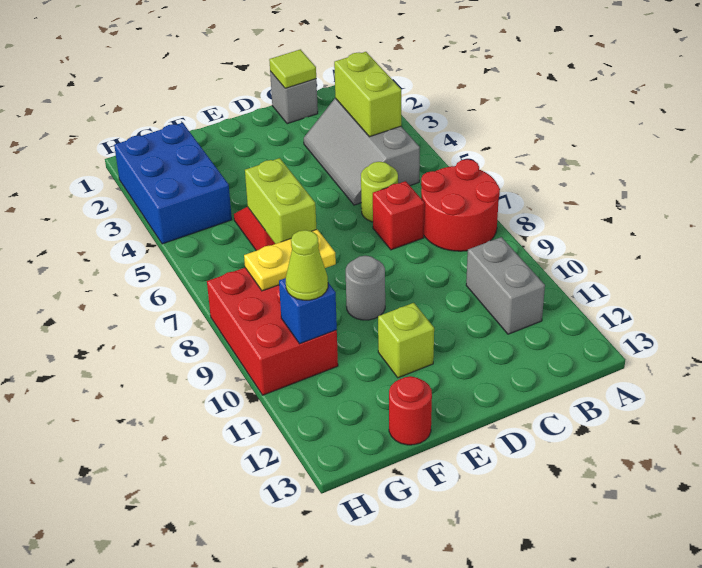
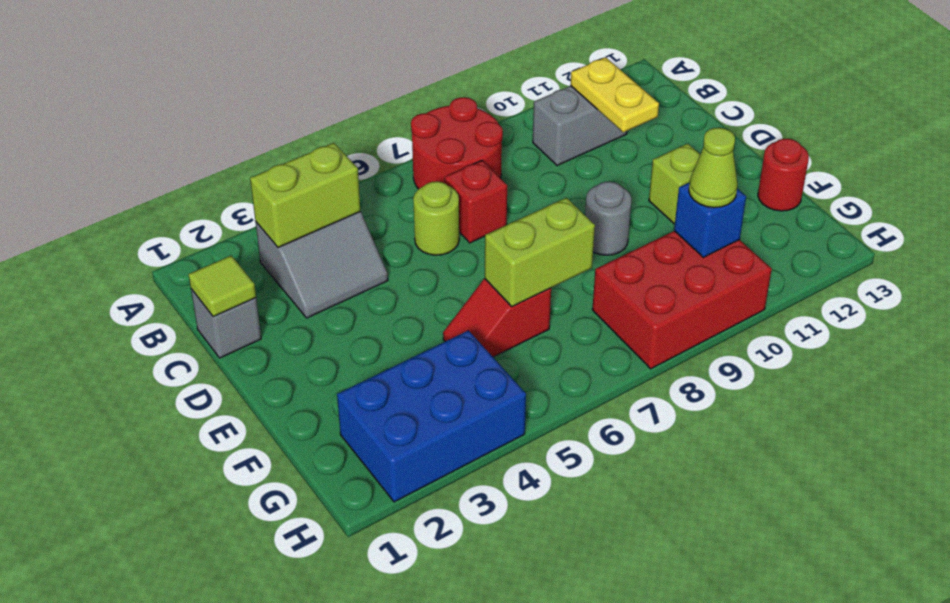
grey slope B3:C5 level 1 top B -> grey slope B3:C4 level 1 top B
yellow plate F8:G8 level 2 -> yellow plate B11:C11 level 2

